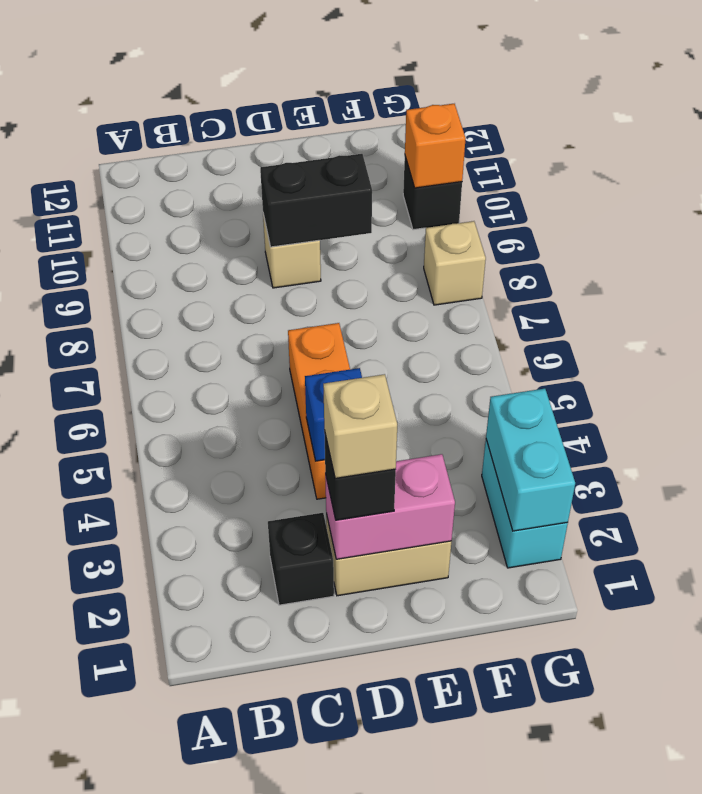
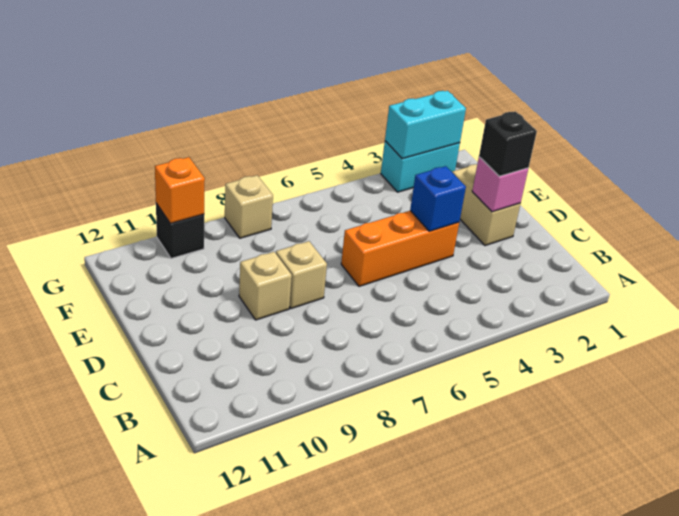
black brick C2 level 1 -> none
pink brick D2:E2 level 2 -> pink brick D2 level 2
tan brick D2 level 4 -> tan brick D8 level 1
black brick D9:E9 level 2 -> none

